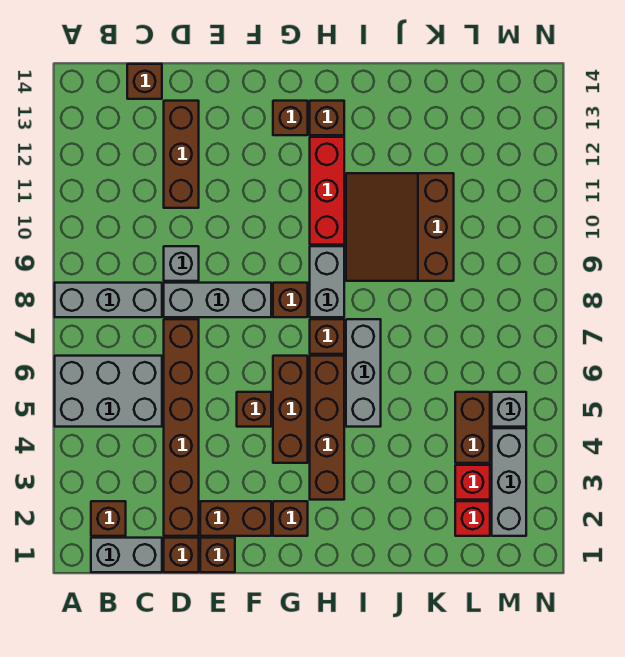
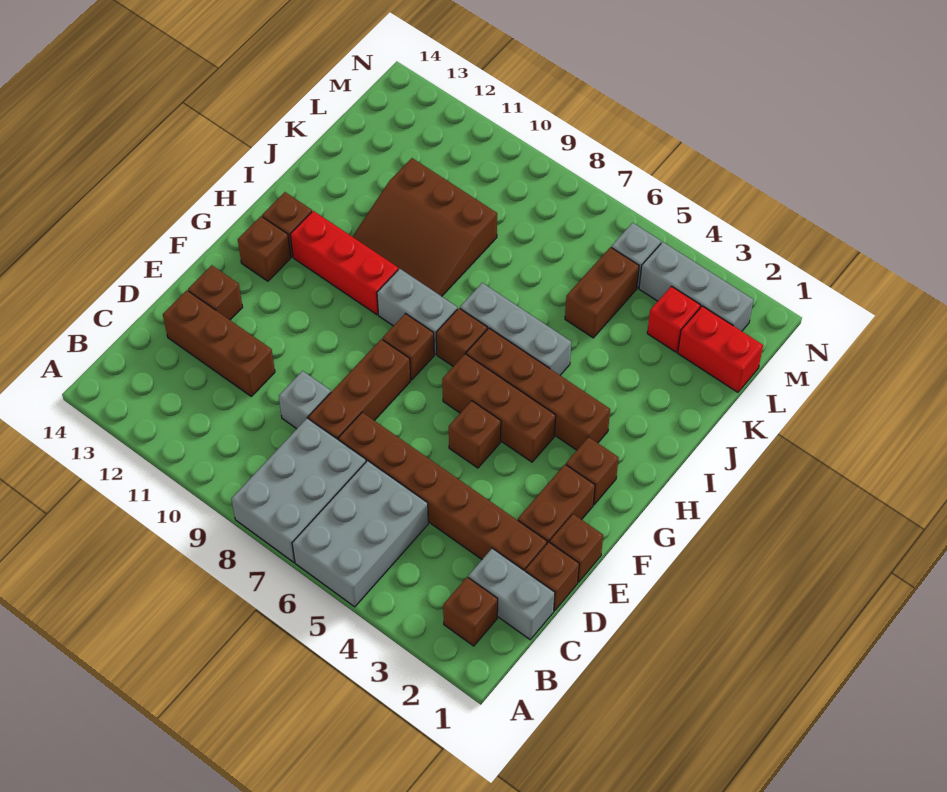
grey brick A8:C8 level 1 -> grey brick A7:C8 level 1
grey brick B1:C1 level 1 -> grey brick C1:C2 level 1
brown brick C14 level 1 -> brown brick E13 level 1
grey brick D8:F8 level 1 -> brown brick D8:F8 level 1
red brick L2 level 1 -> red brick L1:L2 level 1
brown brick L4:L5 level 1 -> brown brick K5:L5 level 1

